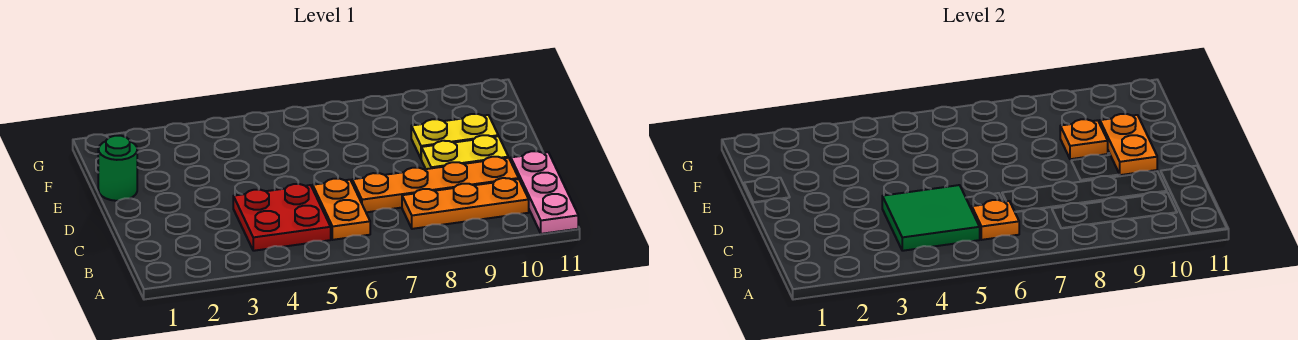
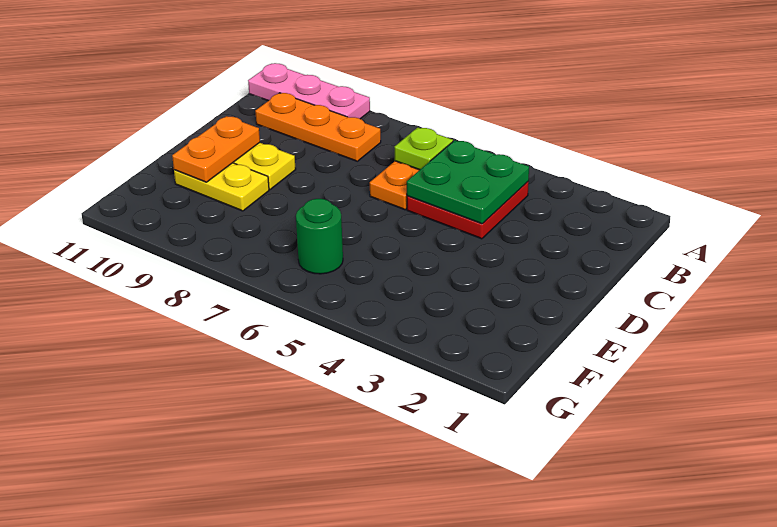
pink plate A11:C11 level 1 -> pink plate A9:A11 level 1
green tile B4:C5 level 2 -> green plate B4:C5 level 2
orange plate B6 level 2 -> lime plate B6 level 2
orange plate C7:C10 level 1 -> none
green round brick E1 level 1 -> green round brick F6 level 1
orange plate E9 level 2 -> none

